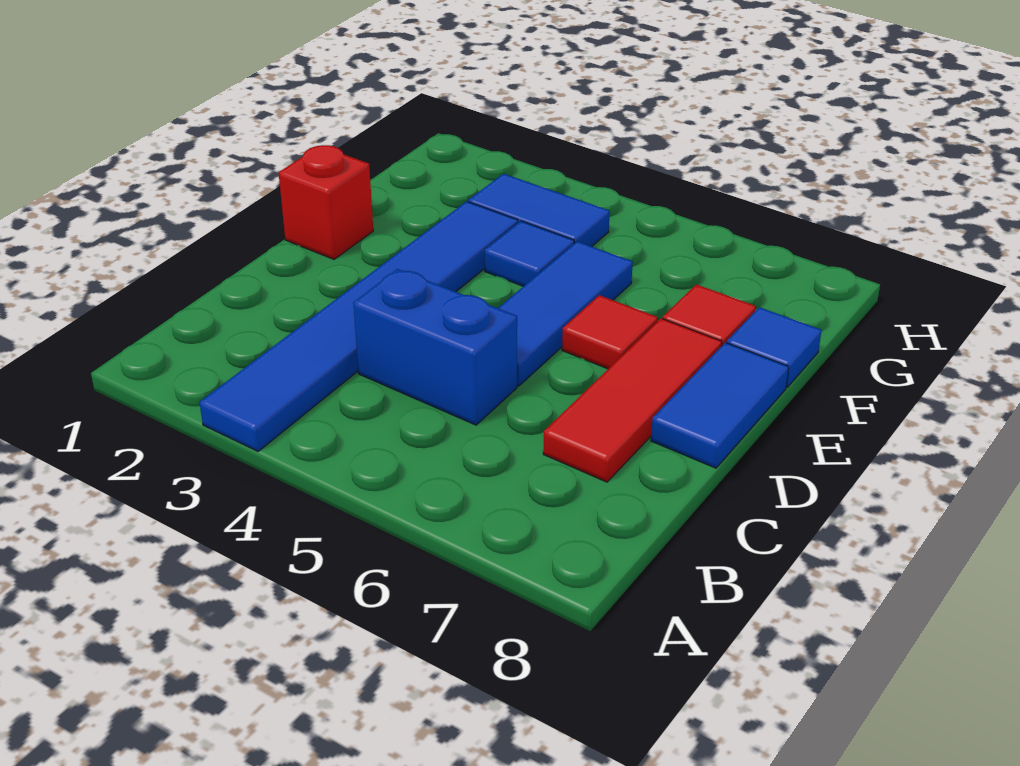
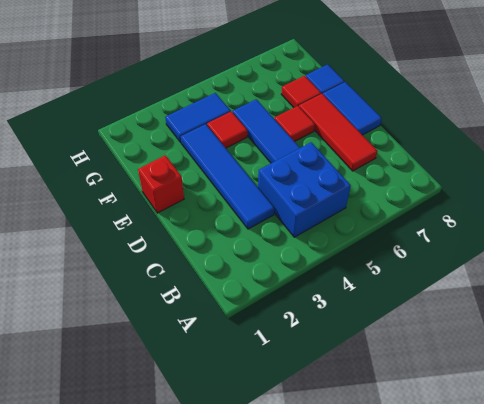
blue tile A3:F3 level 1 -> blue tile C3:F3 level 1
blue brick C4:C5 level 1 -> blue brick B4:C5 level 1
blue tile F4 level 1 -> red tile F4 level 1

